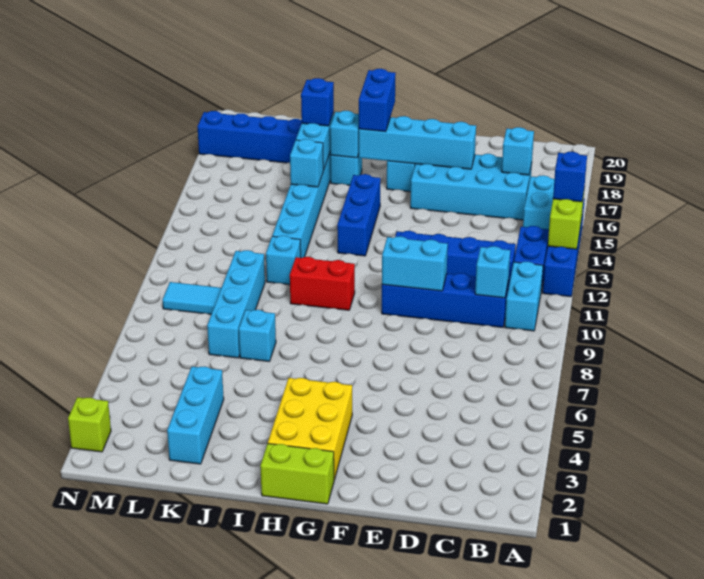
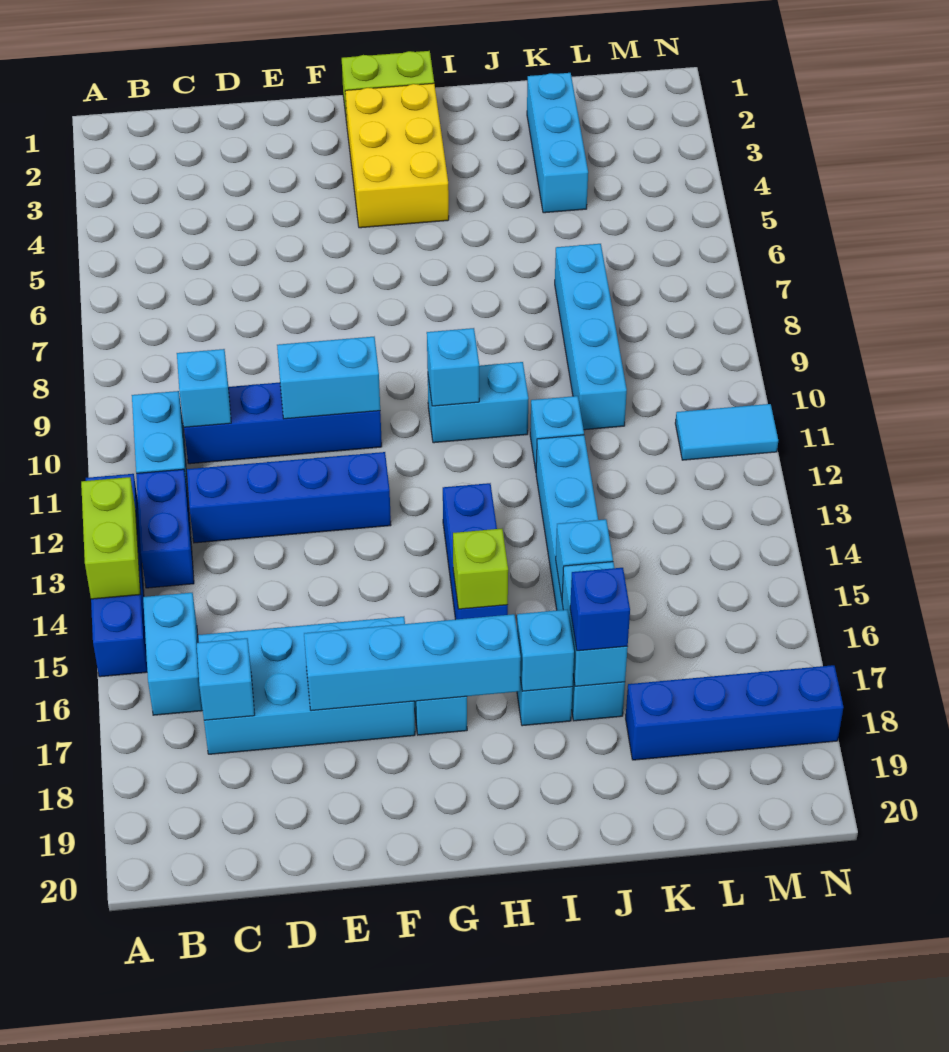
blue brick A14 level 3 -> none
red brick H10:I10 level 1 -> cyan brick H10:I10 level 1
blue brick H17:H18 level 3 -> none
cyan brick J7 level 1 -> cyan brick H10 level 2
cyan tile L9:M9 level 1 -> cyan tile M11:N11 level 1
lime brick N2 level 1 -> lime brick H15 level 2

